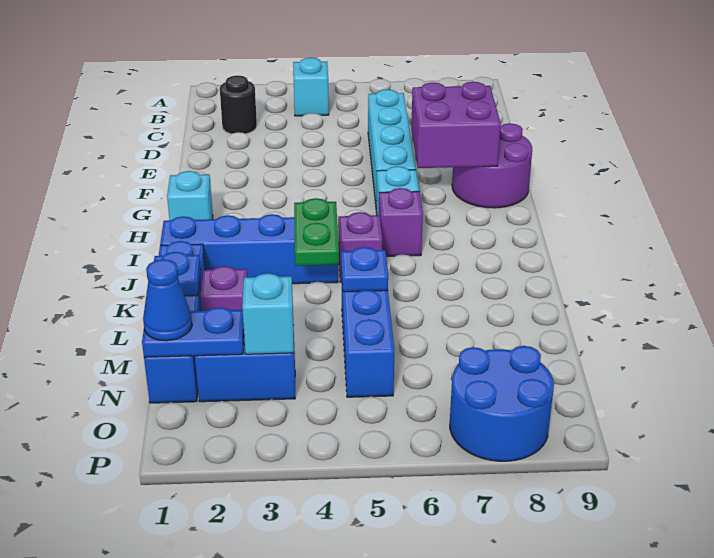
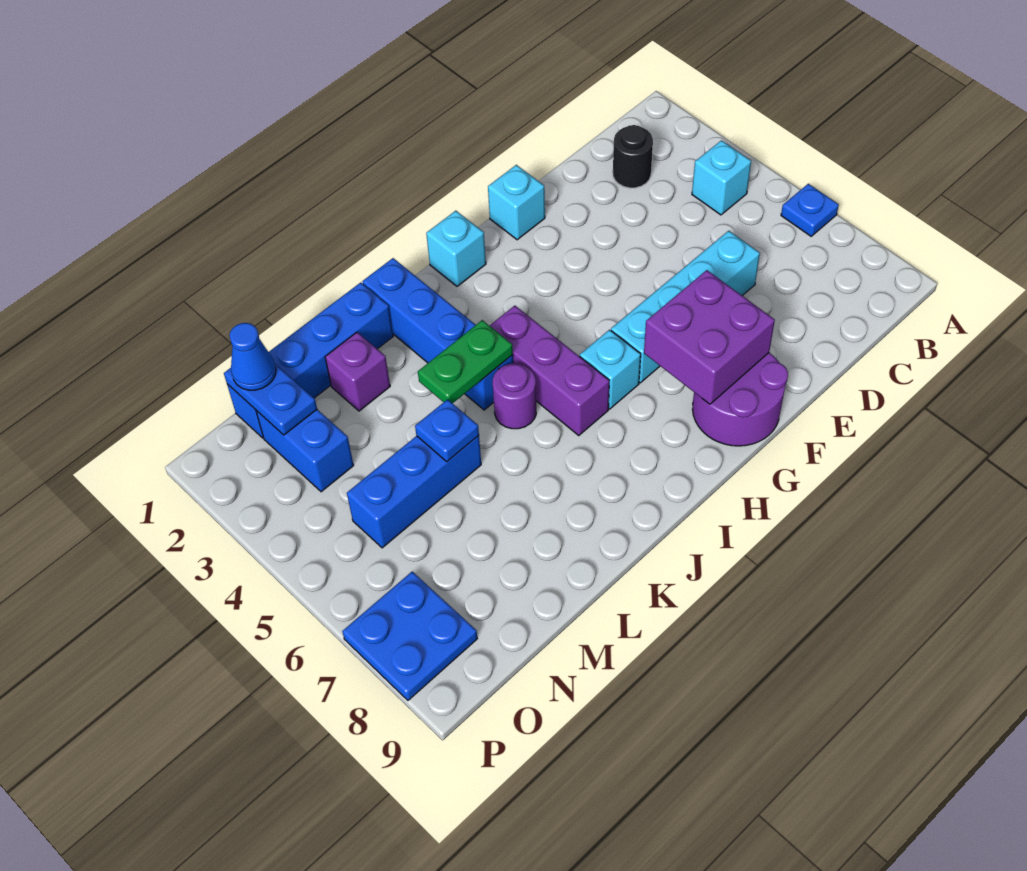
purple brick I6 level 1 -> purple brick I4:I6 level 1
purple brick J5 level 1 -> purple round brick J5 level 1
blue plate L1 level 2 -> blue plate A6 level 1
cyan brick N3 level 2 -> cyan brick F1 level 1
blue round brick O7:P8 level 1 -> blue plate O7:P8 level 1

